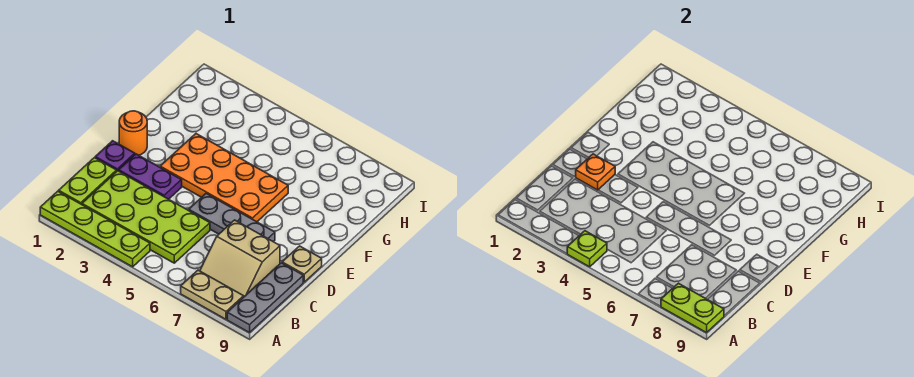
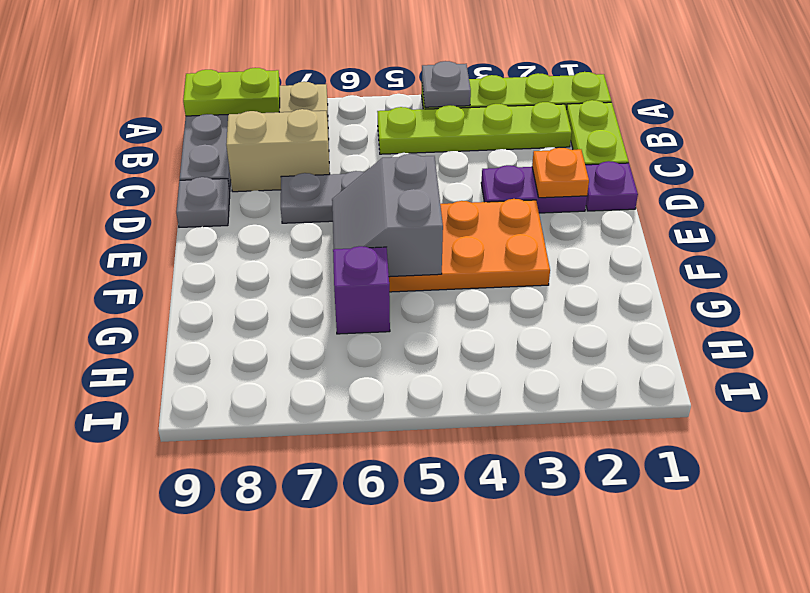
lime plate A4 level 2 -> grey plate A4 level 2
lime plate B2:C5 level 1 -> lime plate B2:B5 level 1
tan plate D9 level 1 -> grey plate D9 level 1
orange round brick E1 level 1 -> none
none -> grey slope E5:F6 level 2 top 5
none -> purple brick G6 level 1

